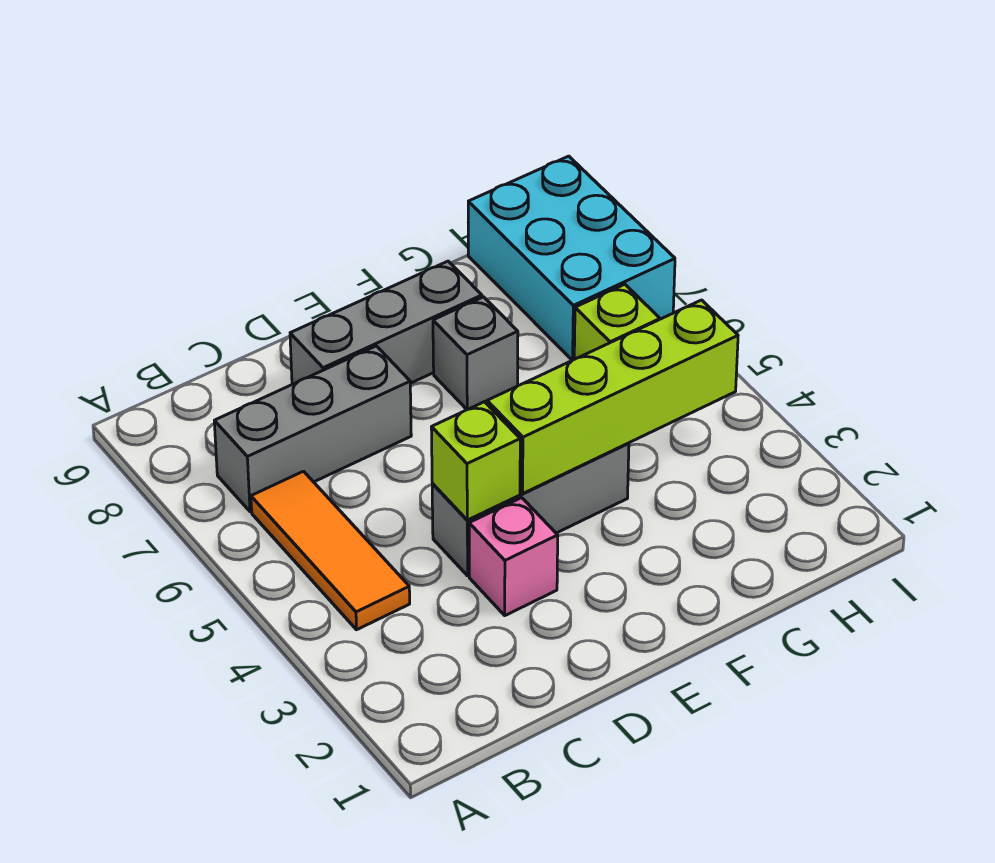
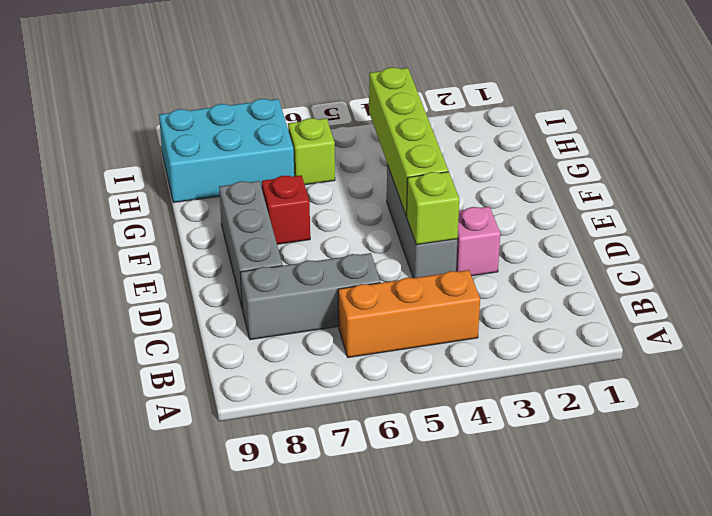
orange tile B4:B6 level 1 -> orange brick B4:B6 level 1
grey brick B7:D7 level 1 -> grey brick C6:C8 level 1
grey brick F7 level 1 -> red brick F7 level 1

